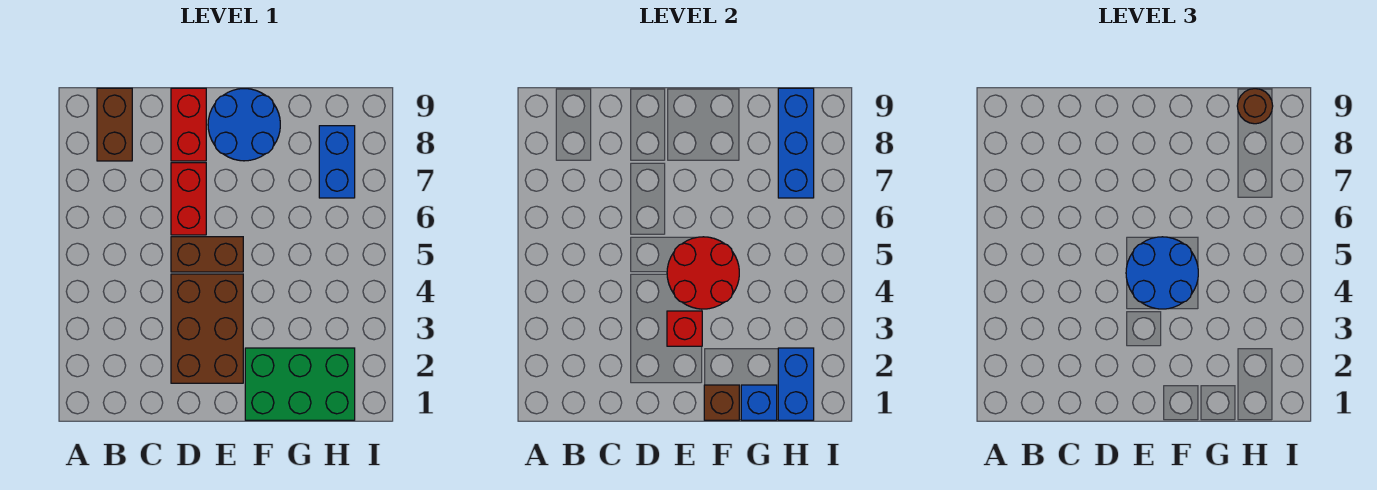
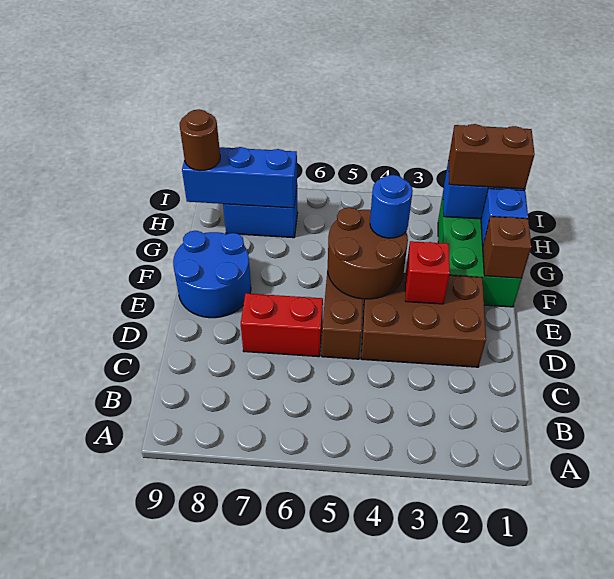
brown brick B8:B9 level 1 -> brown brick H1:H2 level 3
red brick D8:D9 level 1 -> none
red round brick E4:F5 level 2 -> brown round brick E4:F5 level 2
blue round brick E4:F5 level 3 -> blue round brick F4 level 3

